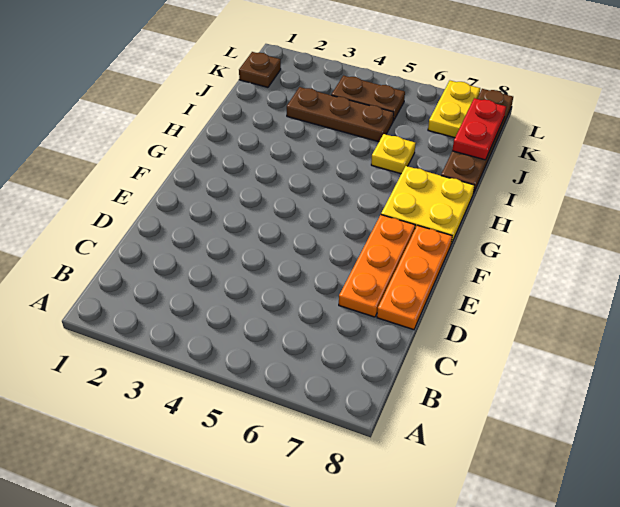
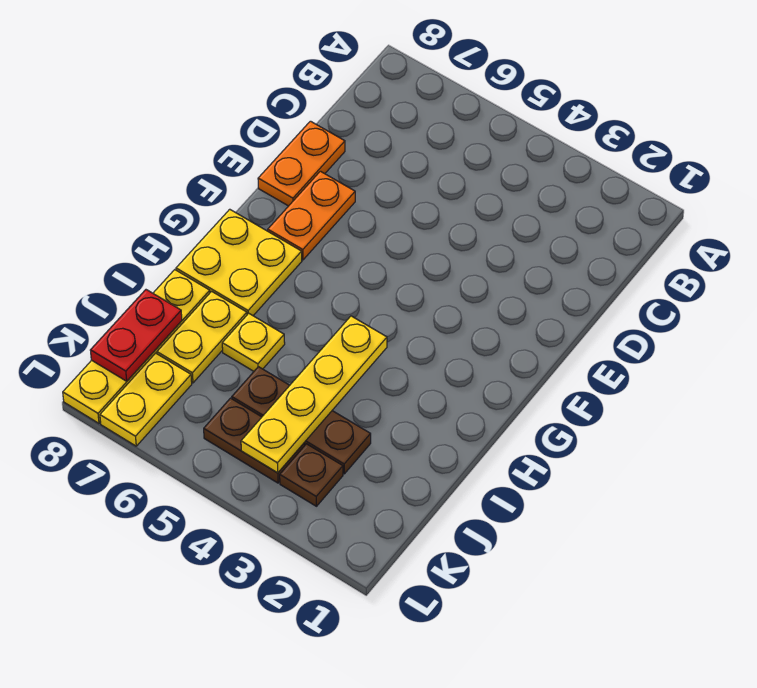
orange plate D7:F7 level 1 -> orange plate E7:F7 level 1
orange plate D8:F8 level 1 -> orange plate D8:E8 level 1
none -> yellow plate H4:K4 level 2
none -> yellow plate I7:J7 level 1
brown plate I8:L8 level 1 -> yellow plate I8:L8 level 1
brown plate K1 level 1 -> brown plate K3 level 1

